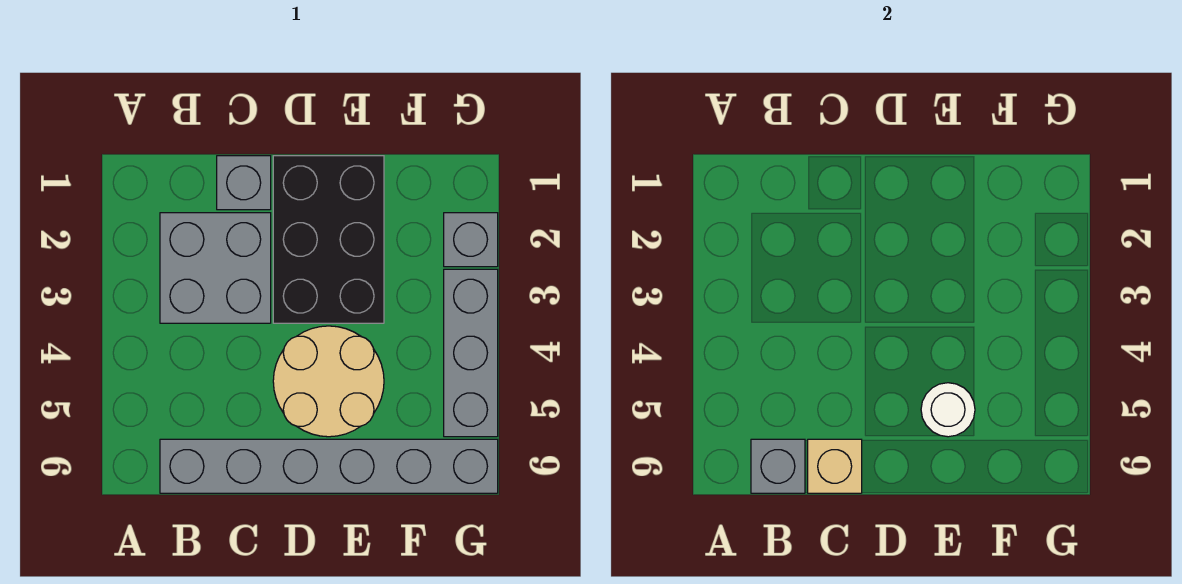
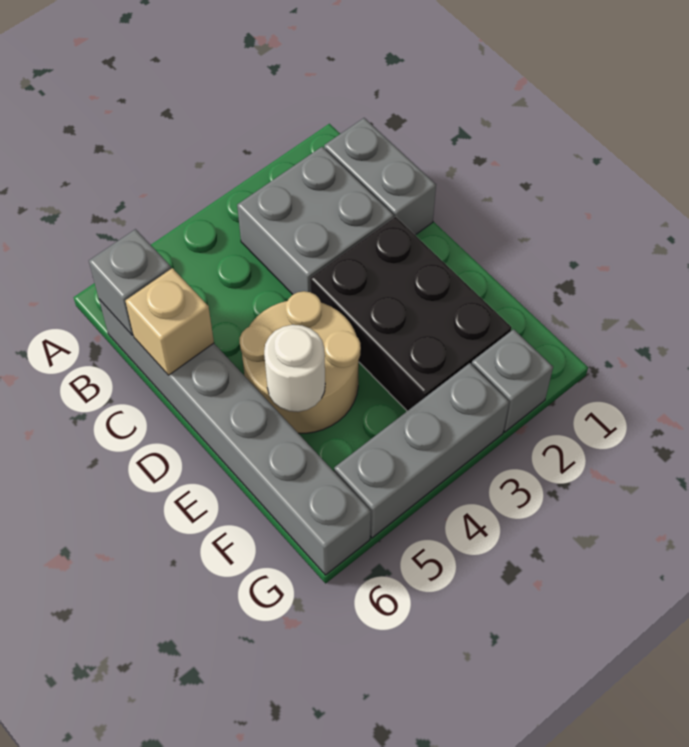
grey brick C1 level 1 -> grey brick B1:C1 level 1
black brick D1:E3 level 1 -> black brick D2:F3 level 1

